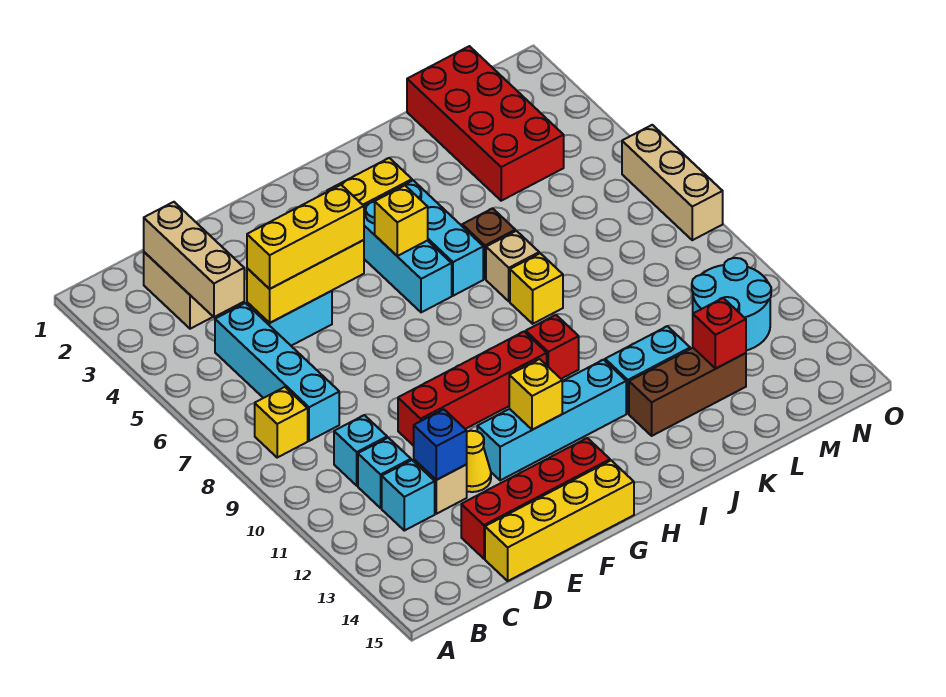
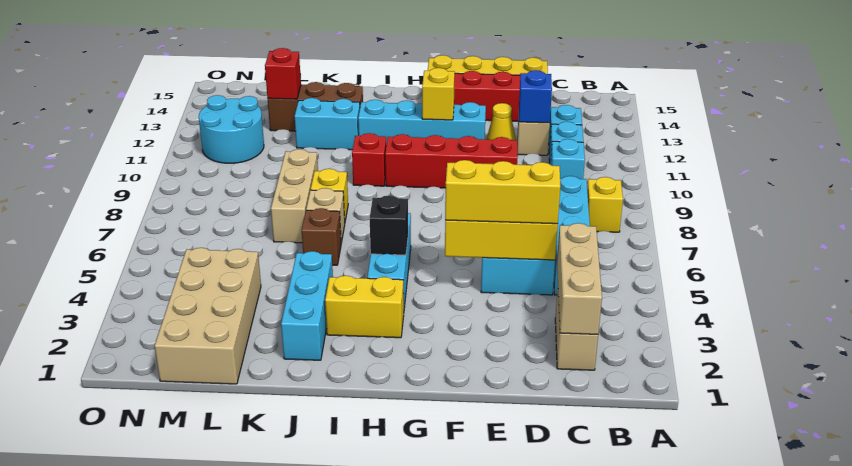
yellow brick H5 level 2 -> black brick H5 level 2
cyan brick I4:I6 level 1 -> cyan brick J2:J4 level 1
red brick L1:M4 level 1 -> tan brick L1:M4 level 1
tan brick O6:O8 level 1 -> tan brick K7:K9 level 1

